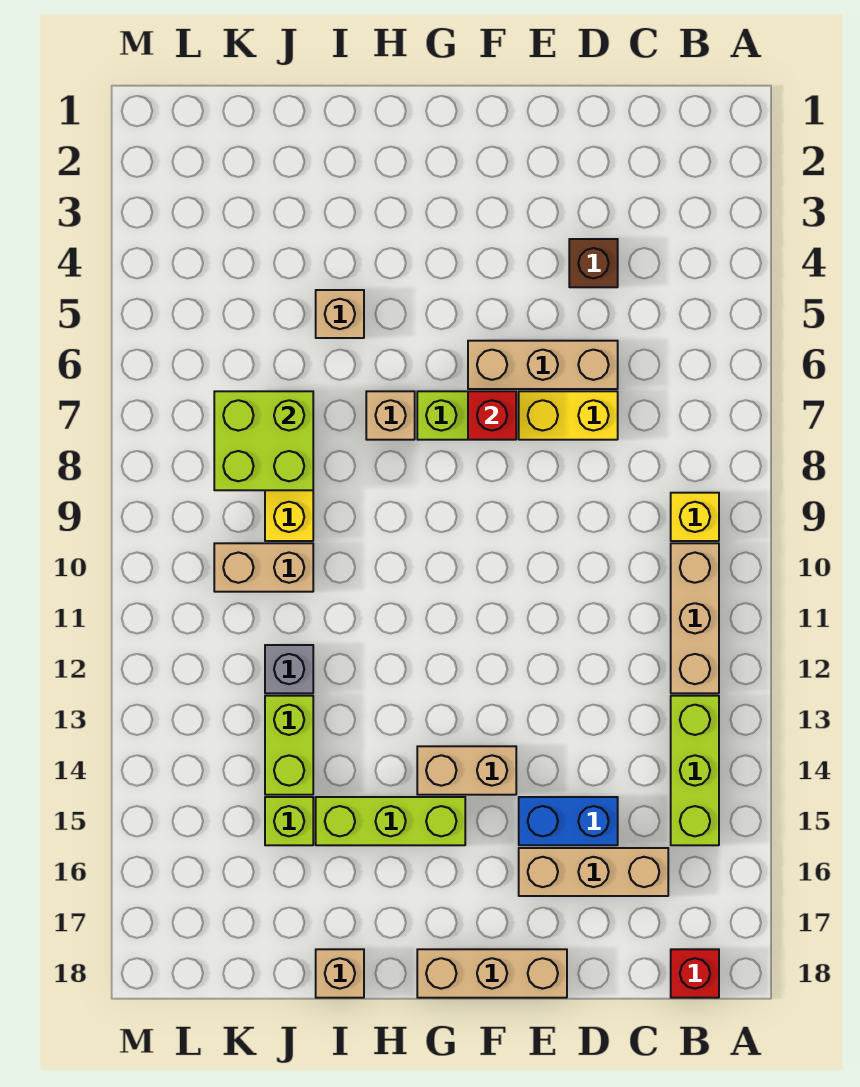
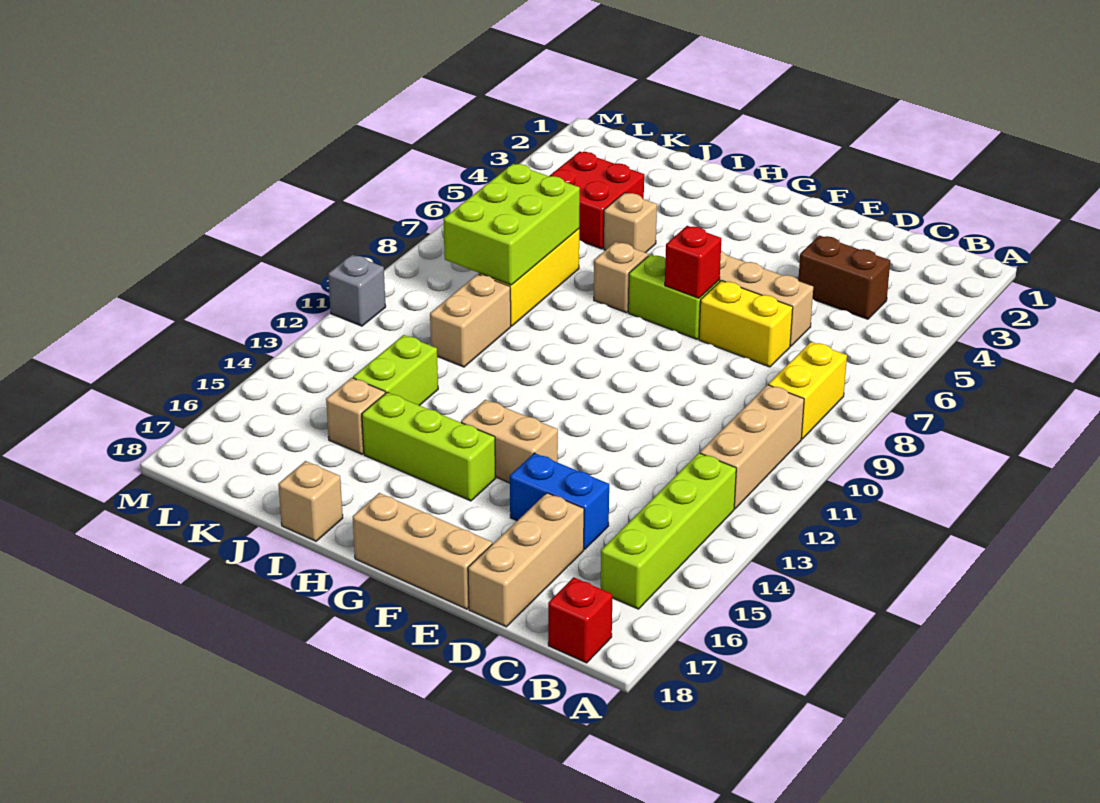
yellow brick B9 level 1 -> yellow brick B8:B9 level 1
lime brick B13:B15 level 1 -> lime brick B13:B16 level 1
tan brick C16:E16 level 1 -> tan brick D16:D18 level 1
brown brick D4 level 1 -> brown brick C4:D4 level 1
none -> red brick J4:K5 level 1
lime brick J7:K8 level 2 -> lime brick J7:K9 level 2
tan brick J10:K10 level 1 -> tan brick J10:J11 level 1
grey brick J12 level 1 -> grey brick M11 level 1
lime brick J15 level 1 -> tan brick J15 level 1

